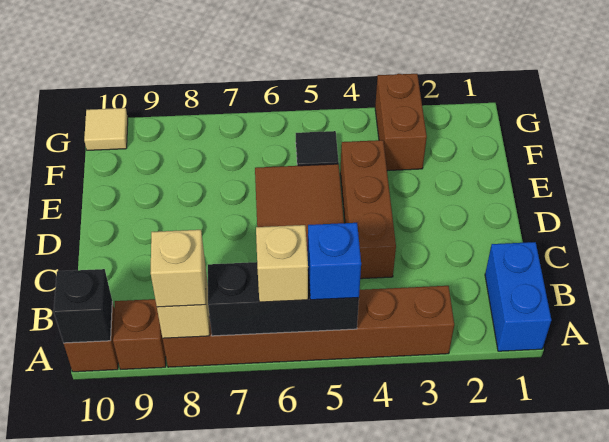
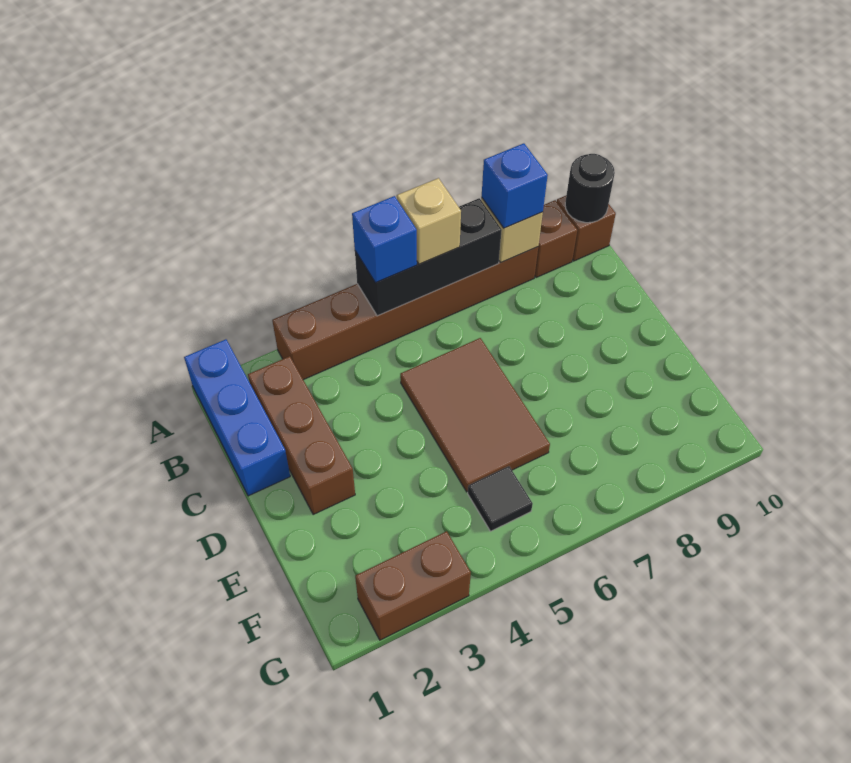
blue brick A1:B1 level 1 -> blue brick A1:C1 level 1
tan brick A8 level 3 -> blue brick A8 level 3
black brick A10 level 2 -> black round brick A10 level 2
brown brick C4:E4 level 1 -> brown brick B2:D2 level 1
brown brick F3:G3 level 1 -> brown brick G2:G3 level 1
tan tile G10 level 1 -> none

